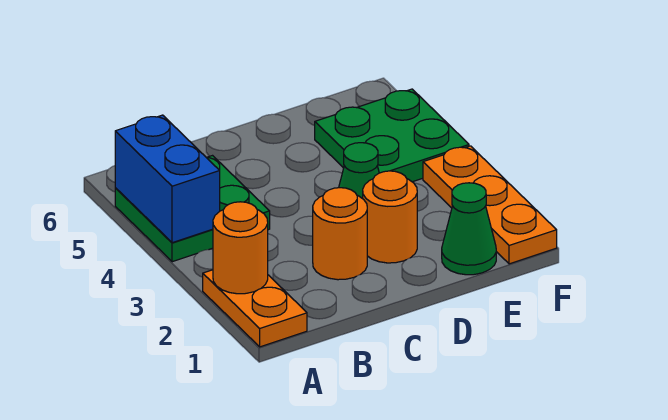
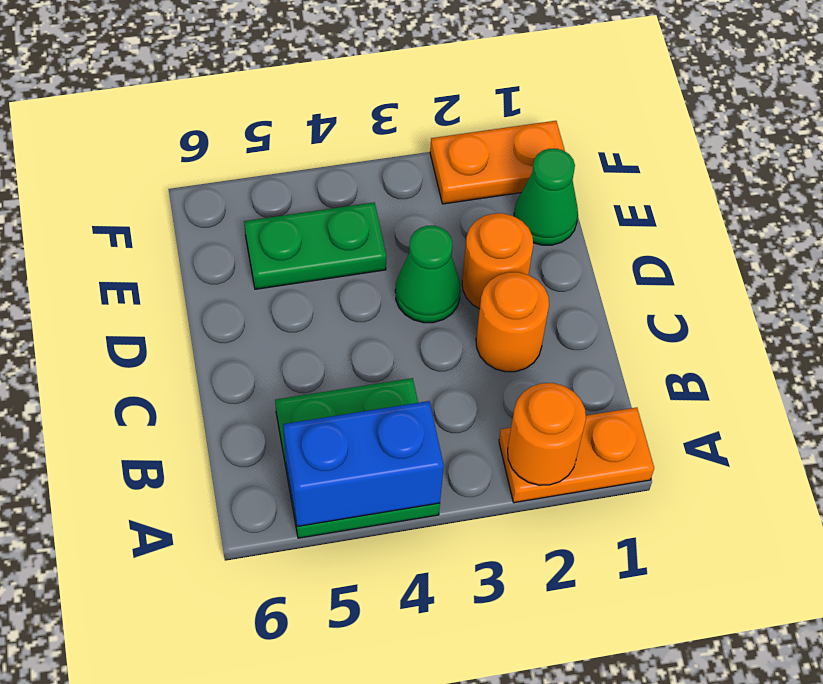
green plate E4:F5 level 1 -> green plate E4:E5 level 1
orange plate F1:F3 level 1 -> orange plate F1:F2 level 1

